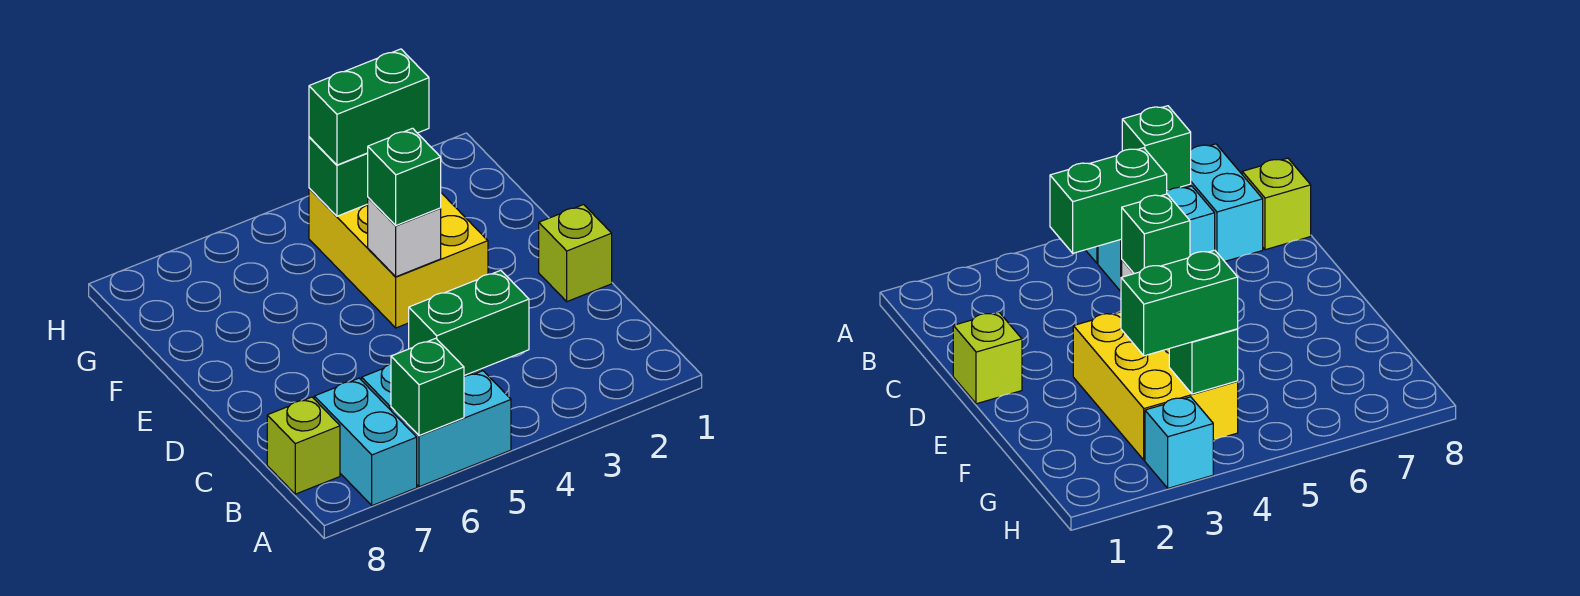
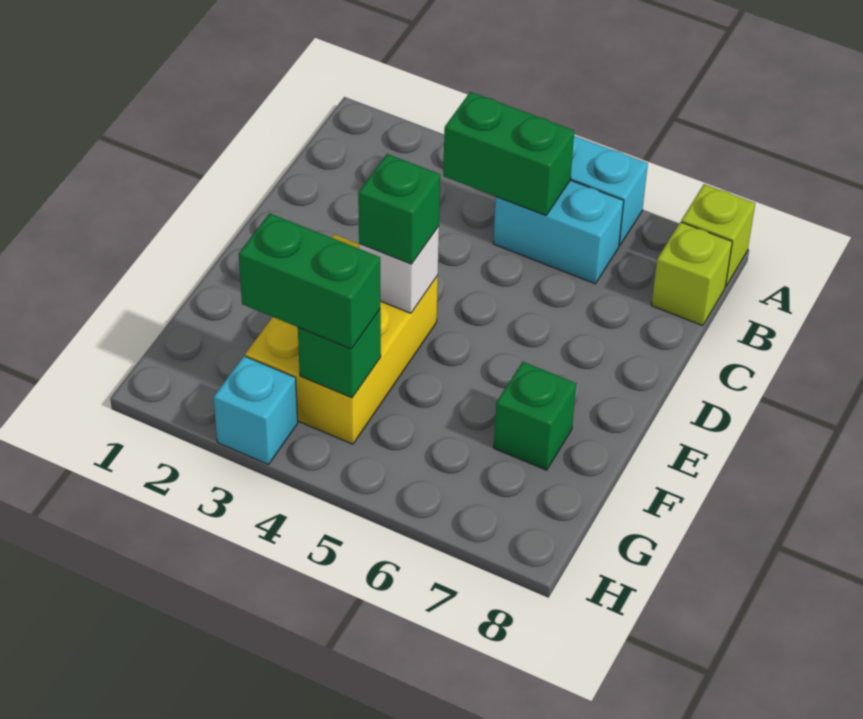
green brick A6 level 2 -> green brick F7 level 1
cyan brick A7:B7 level 1 -> none
lime brick D1 level 1 -> lime brick A8 level 1

